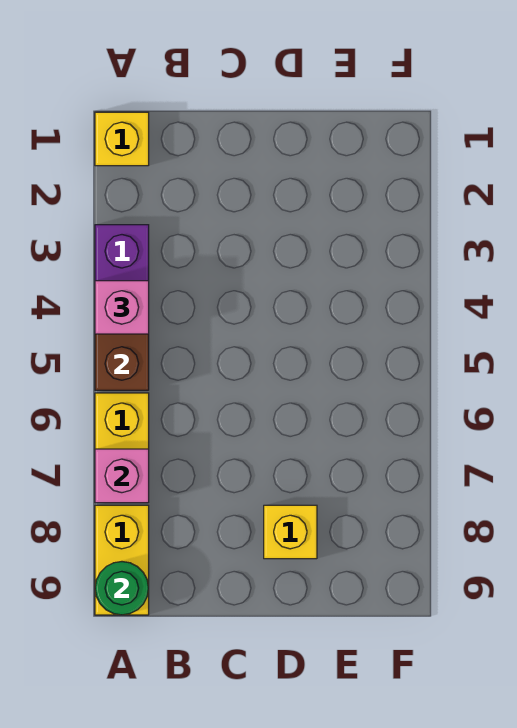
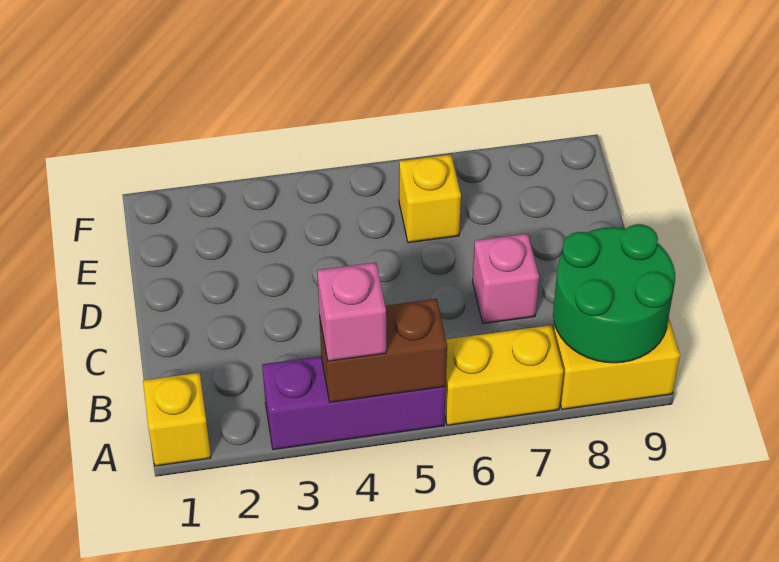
pink brick A7 level 2 -> pink brick C7 level 1
green round brick A9 level 2 -> green round brick A8:B9 level 2
yellow brick D8 level 1 -> yellow brick E6 level 1

